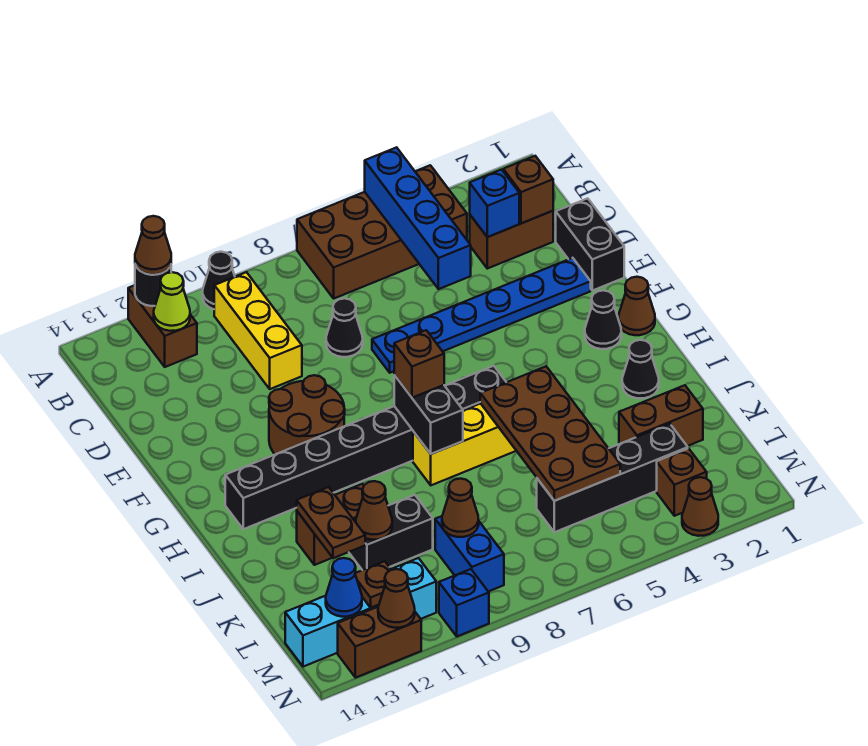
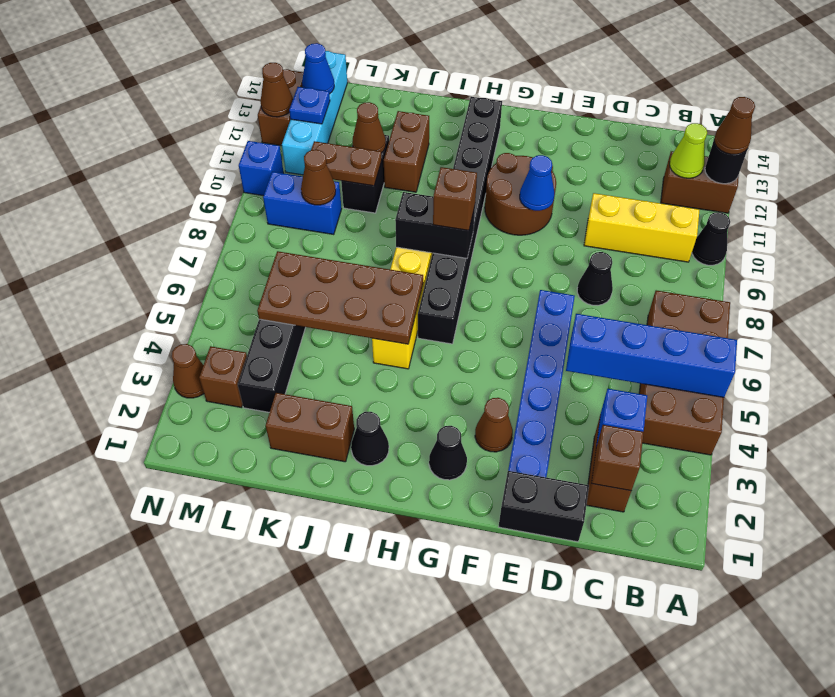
none -> blue cone F10 level 2
brown cone G1 level 1 -> brown cone F3 level 1
brown plate J12:K12 level 2 -> brown plate K10:L10 level 2
brown brick K2:K3 level 1 -> brown brick J2:K2 level 1
brown plate M12 level 2 -> blue plate M12 level 2

